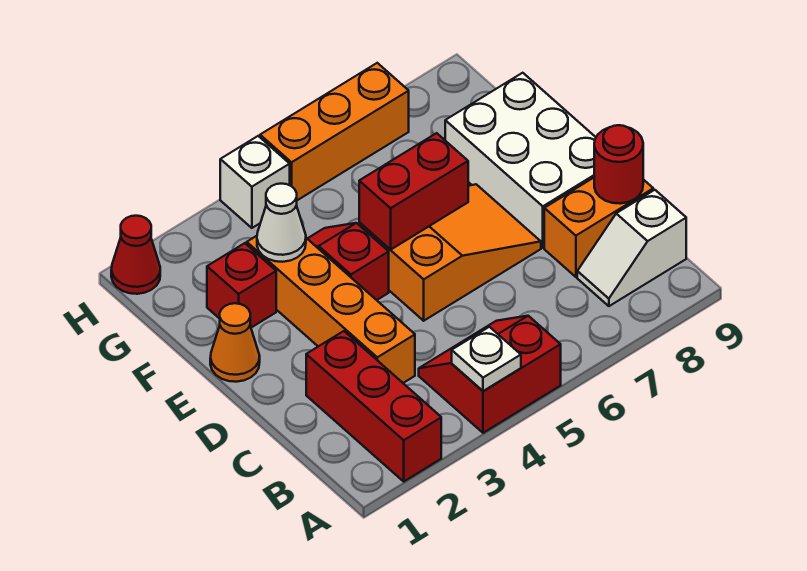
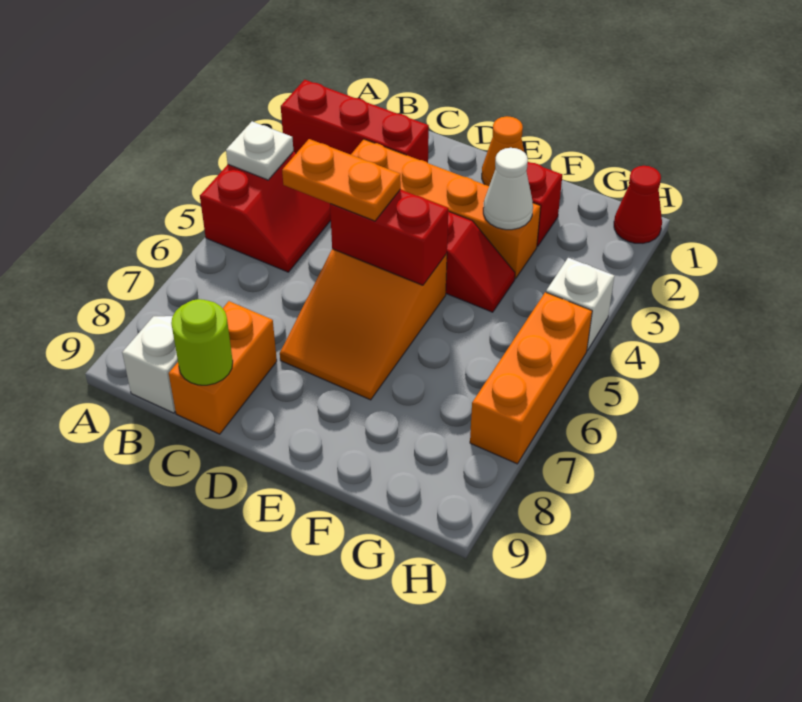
none -> orange plate C5:D5 level 3
red round brick C9 level 2 -> lime round brick C9 level 2
white brick D8:F9 level 1 -> none
red brick E5:E6 level 2 -> red brick D5:E5 level 2

